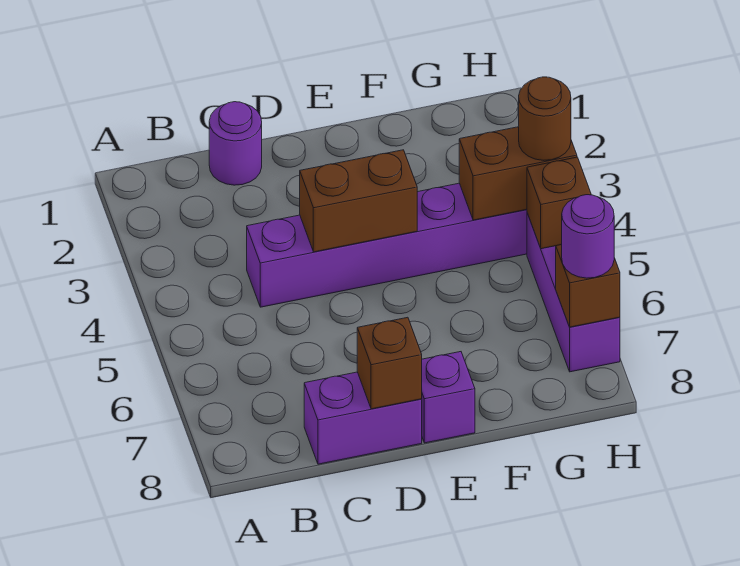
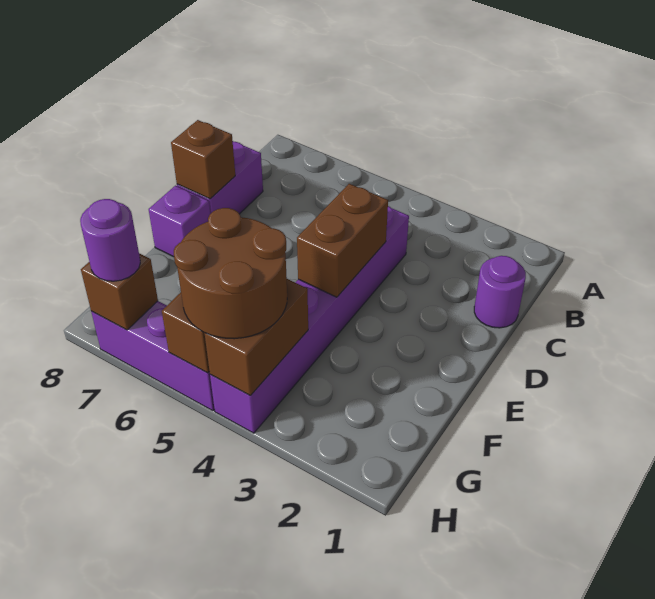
brown round brick H4 level 3 -> brown round brick G4:H5 level 3

